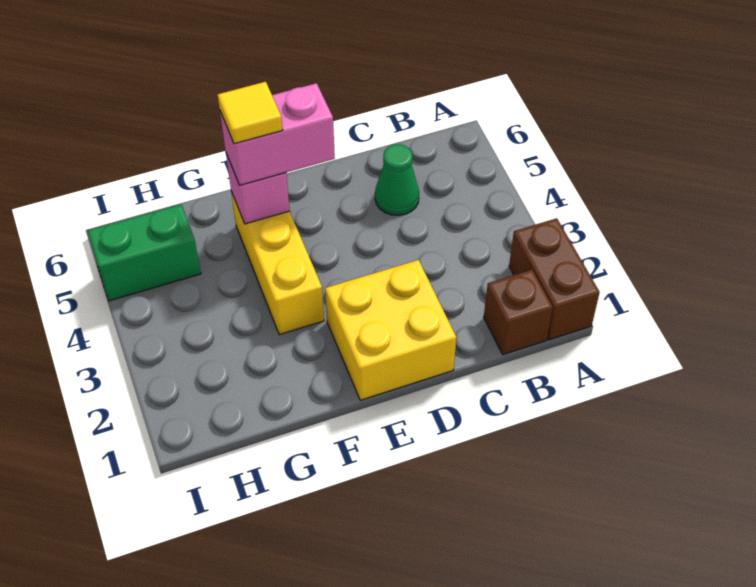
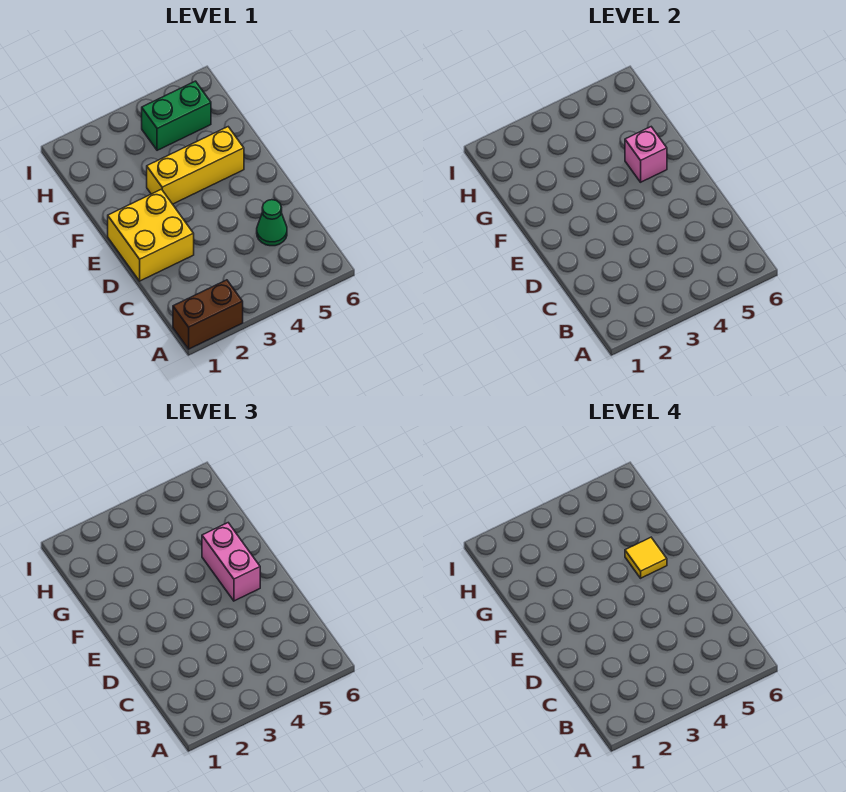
brown brick B1 level 1 -> none
green brick H5:I5 level 1 -> green brick H4:H5 level 1

